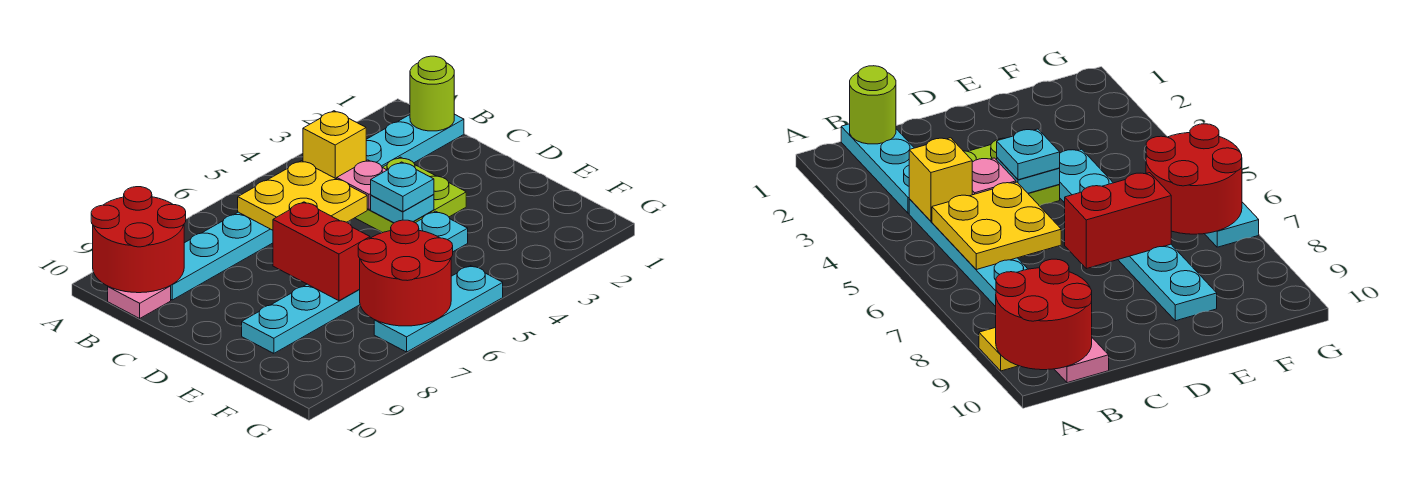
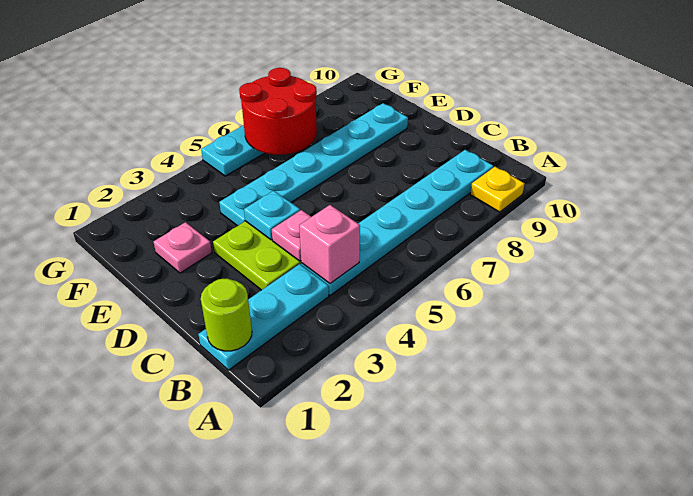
red round brick A9:B10 level 2 -> none
yellow brick B4 level 2 -> pink brick B4 level 2
yellow plate B5:C6 level 2 -> none
pink plate B10 level 1 -> pink plate E2 level 1
cyan plate D4 level 3 -> none
red brick D7:E7 level 2 -> none

